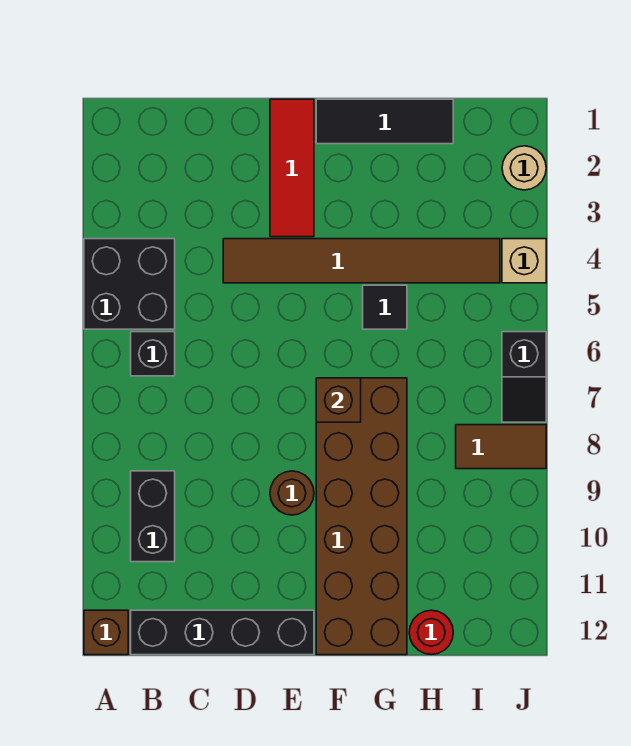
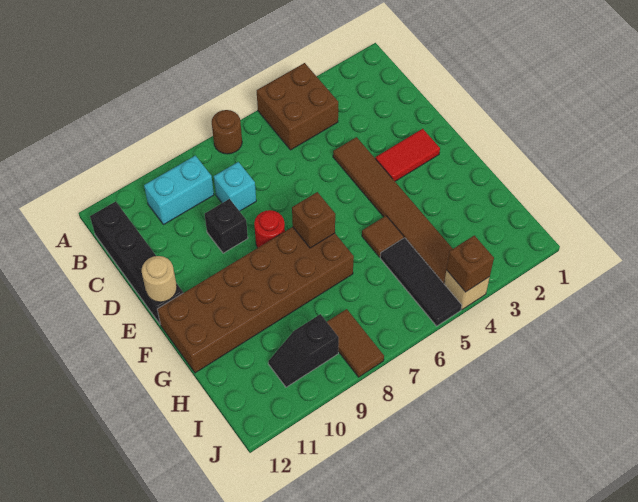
black brick A4:B5 level 1 -> brown brick A4:B5 level 1
brown brick A12 level 1 -> brown brick J4 level 2
black brick B6 level 1 -> black brick D9 level 1
black brick B9:B10 level 1 -> cyan brick B9:B10 level 1
none -> cyan brick C8 level 1
red tile E1:E3 level 1 -> red tile E2:E3 level 1
brown round brick E9 level 1 -> brown round brick A7 level 1
black tile F1:H1 level 1 -> black tile H5:J5 level 1
black tile G5 level 1 -> brown tile G5 level 1
red round brick H12 level 1 -> red round brick E8 level 1
tan round brick J2 level 1 -> tan round brick E12 level 2
black slope J6:J7 level 1 top 6 -> black slope I9:I10 level 1 top 9

